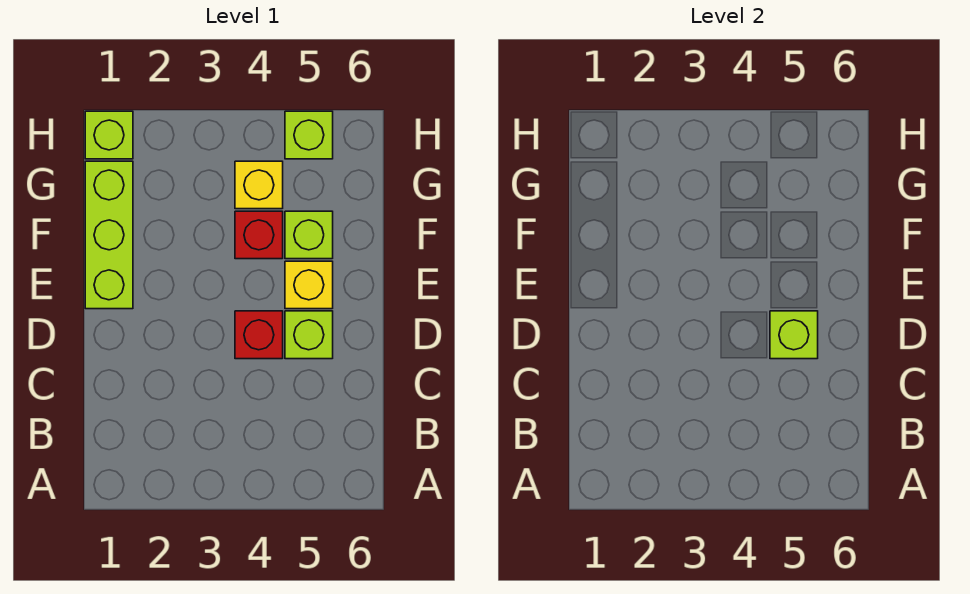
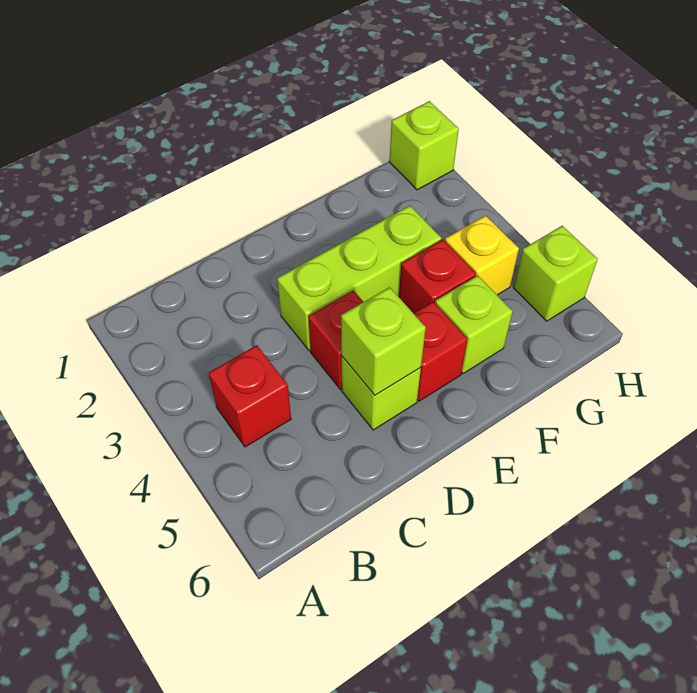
none -> red brick B4 level 1
lime brick E1:G1 level 1 -> lime brick D3:F3 level 1
yellow brick E5 level 1 -> red brick E5 level 1

